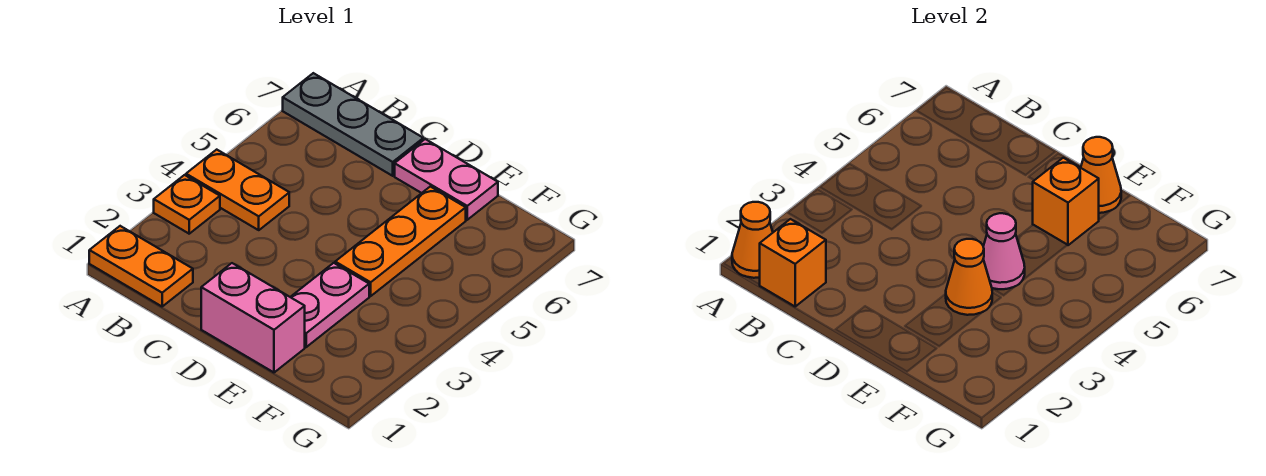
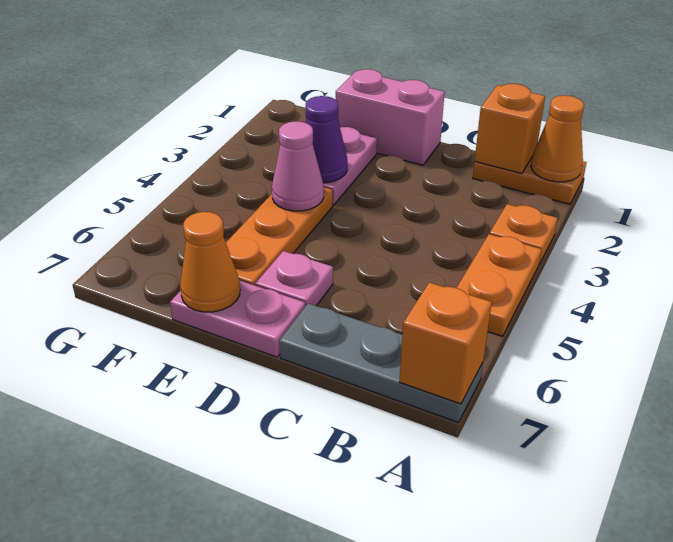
orange plate A4:B4 level 1 -> orange plate A4:A5 level 1
none -> pink plate D6 level 1
orange cone E3 level 2 -> purple cone E3 level 2
orange brick E6 level 2 -> orange brick A7 level 2

